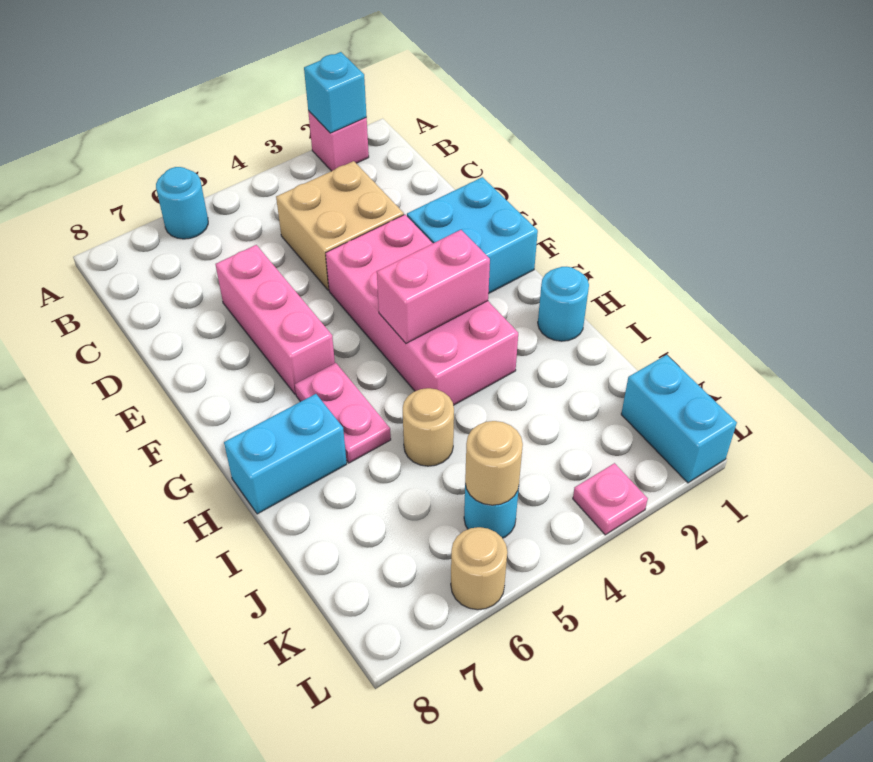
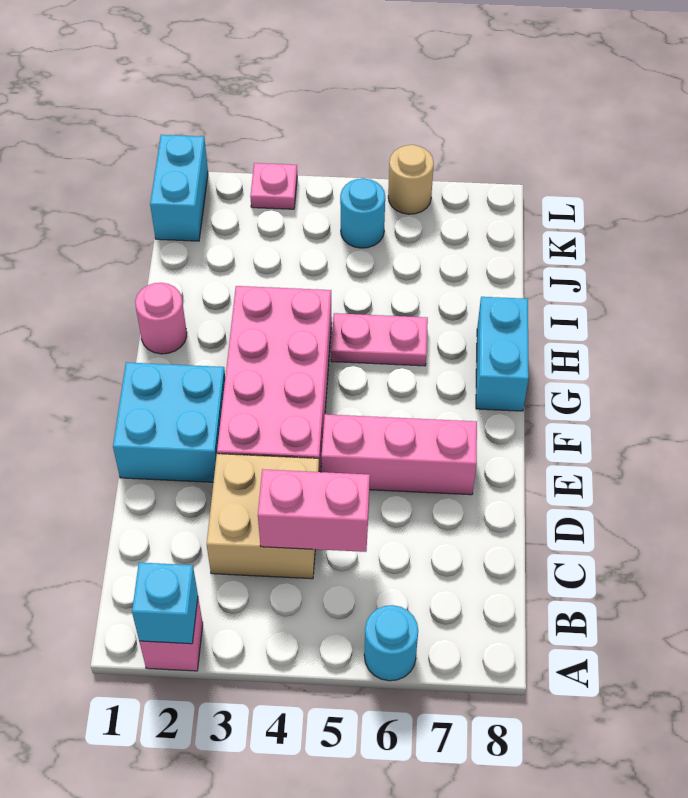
pink brick D6:F6 level 1 -> pink brick E5:E7 level 1
pink brick G3:G4 level 2 -> pink brick C4:C5 level 2
pink plate G6:H6 level 1 -> pink plate H5:H6 level 1
cyan round brick H1 level 1 -> pink round brick H1 level 1
cyan brick H7:H8 level 1 -> cyan brick G8:H8 level 1
tan round brick I5 level 1 -> none
tan round brick K5 level 2 -> none

